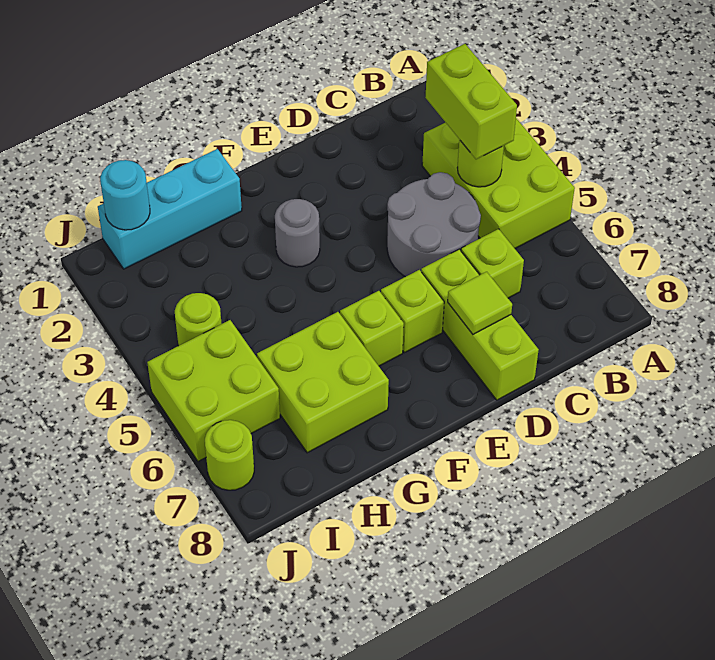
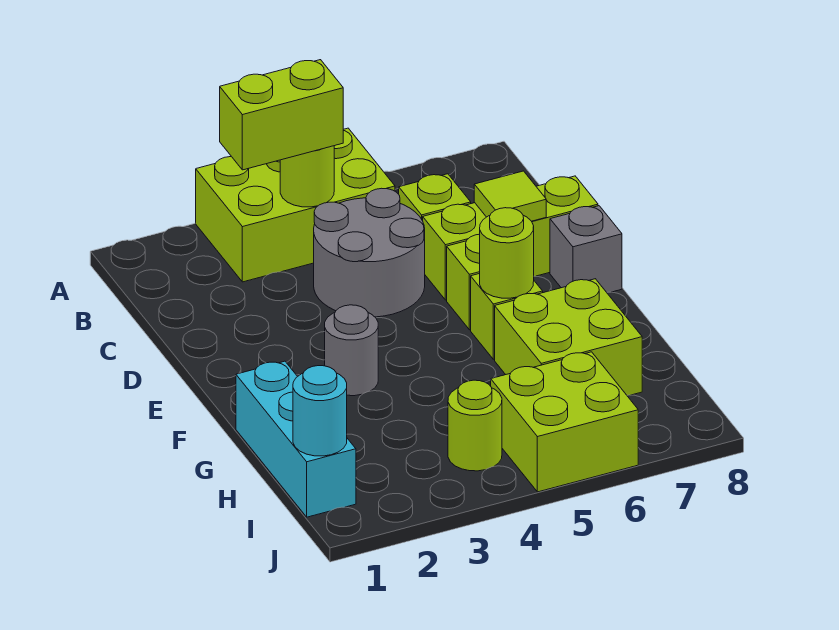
none -> grey brick E8 level 1
lime round brick J7 level 1 -> lime round brick F6 level 2

